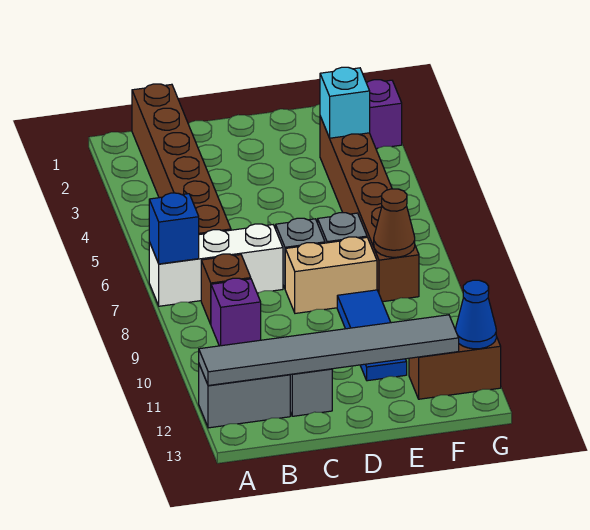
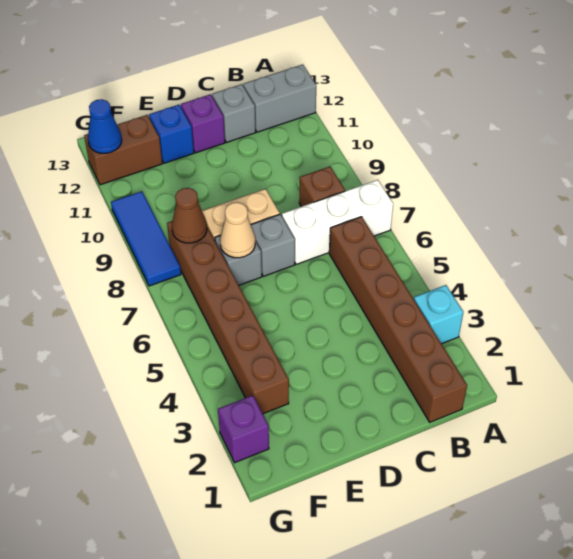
blue brick A7 level 2 -> blue brick E12 level 1
grey tile A12:F12 level 2 -> none
purple brick B9 level 1 -> purple brick D12 level 1
none -> tan cone E7 level 2
blue tile E9:E11 level 1 -> blue tile G8:G10 level 1
cyan brick F3 level 2 -> cyan brick A3 level 1

